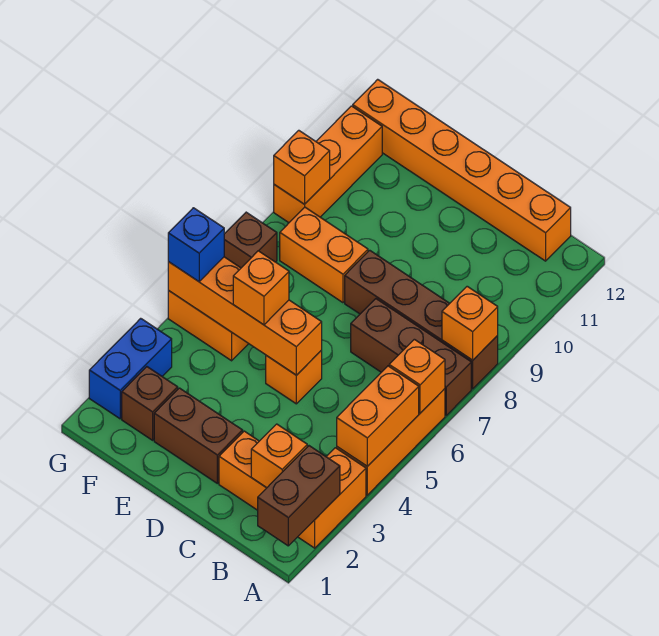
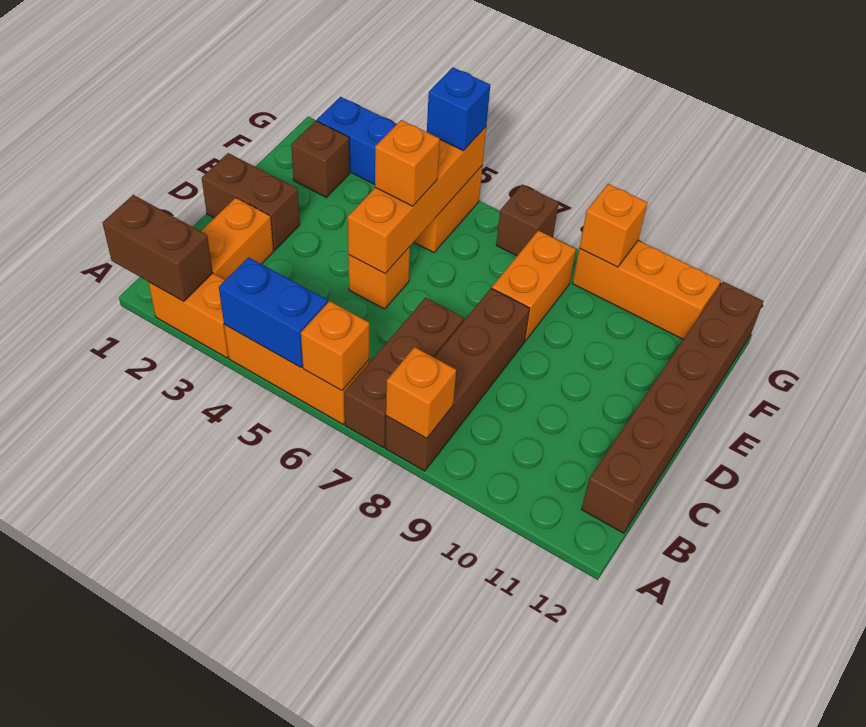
orange brick A4:A5 level 2 -> blue brick A4:A5 level 2
orange brick B2 level 2 -> none
orange brick B12:G12 level 1 -> brown brick B12:G12 level 1
brown brick D2:E2 level 1 -> brown brick D1:D2 level 1

